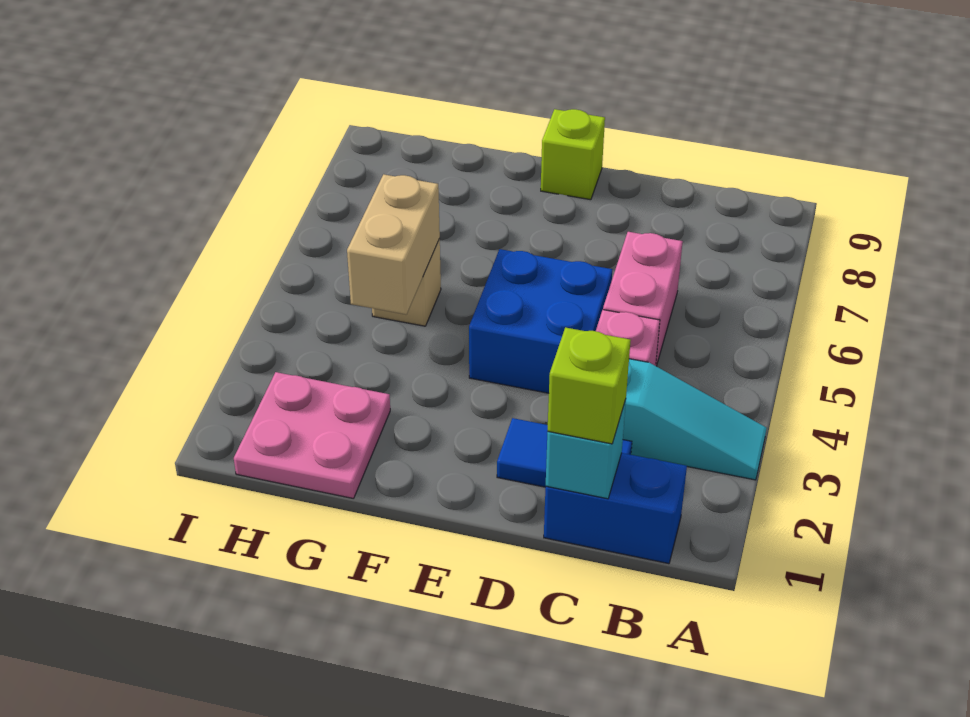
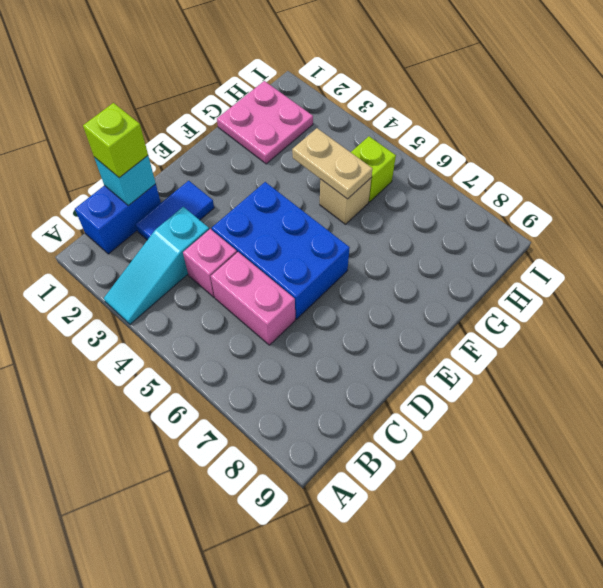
blue brick D4:E5 level 1 -> blue brick D4:E6 level 1
lime brick E9 level 1 -> lime brick H5 level 1
tan brick G4:G5 level 2 -> tan plate G4:G5 level 2

